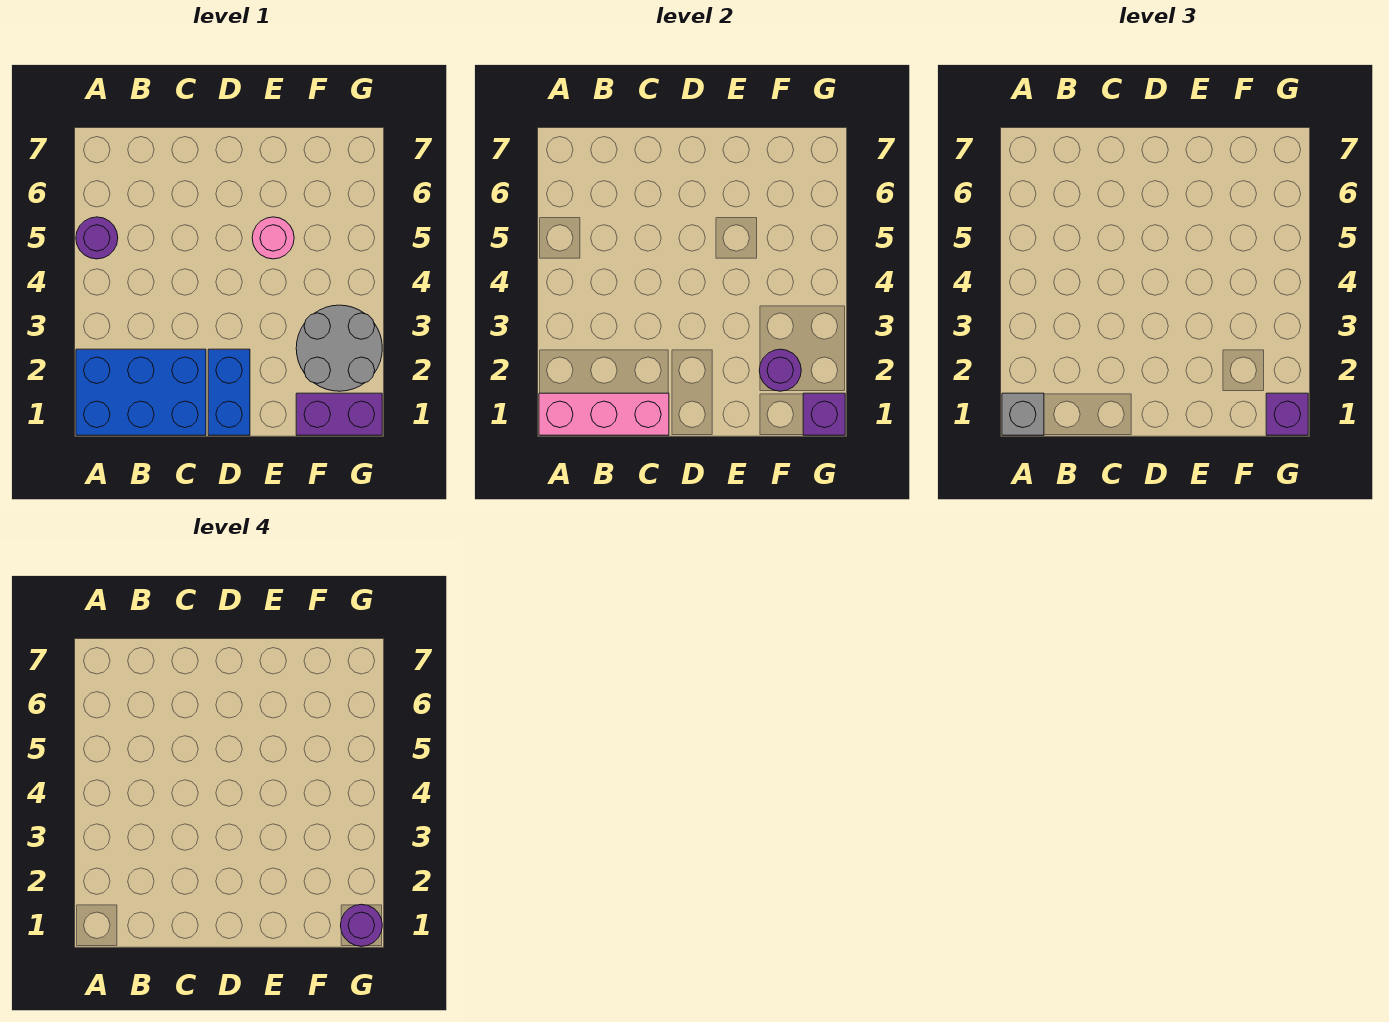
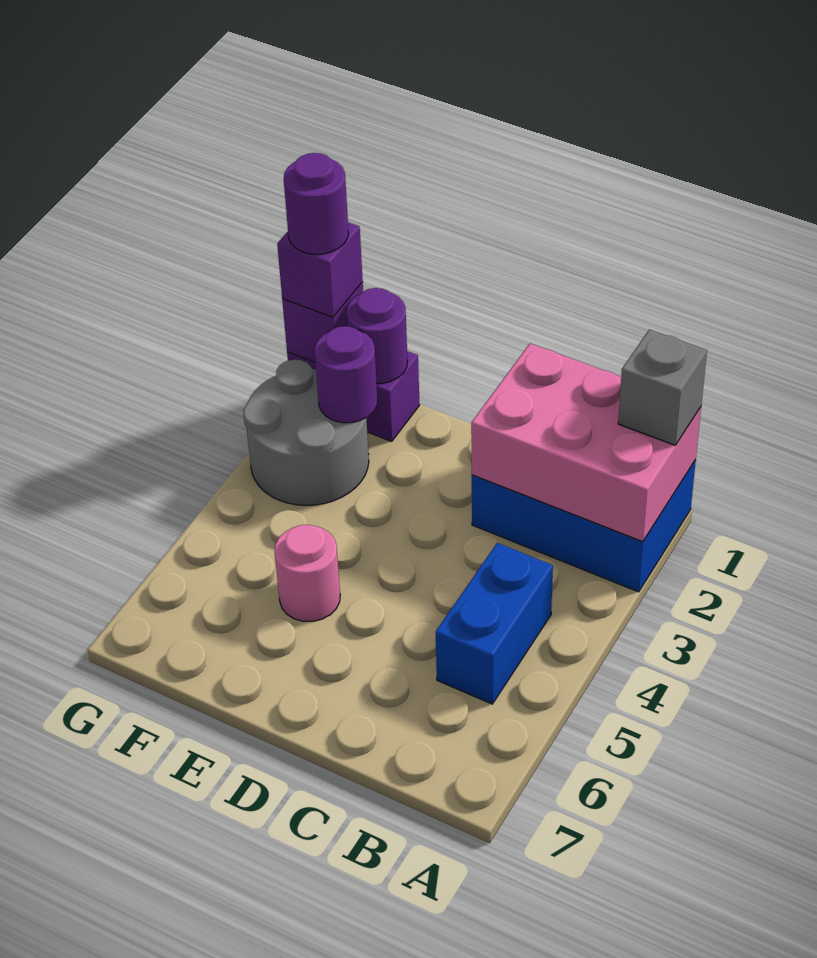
pink brick A1:C1 level 2 -> pink brick A1:C2 level 2
purple round brick A5 level 1 -> purple round brick F1 level 2
blue brick D1:D2 level 1 -> blue brick B4:B5 level 1

